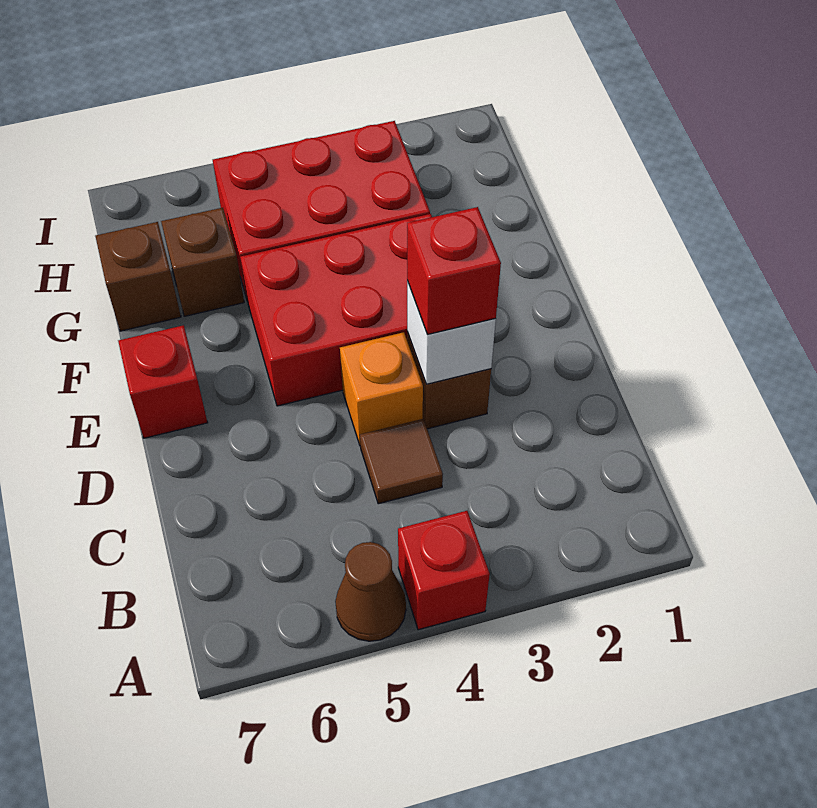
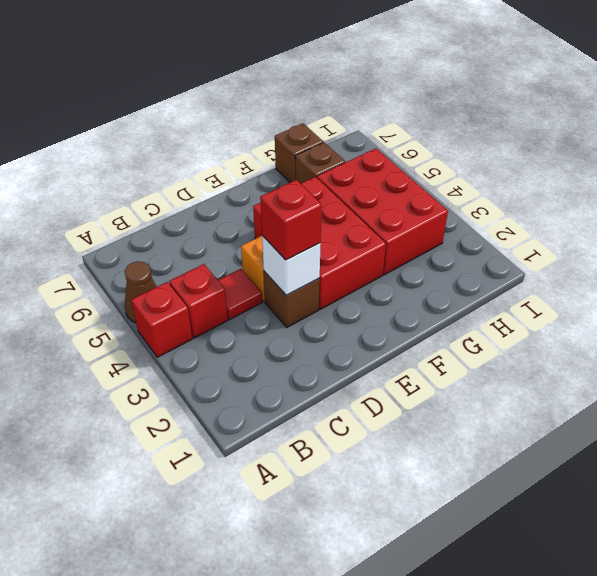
brown tile C4 level 1 -> red tile C4 level 1
red brick E7 level 1 -> red brick B4 level 1

